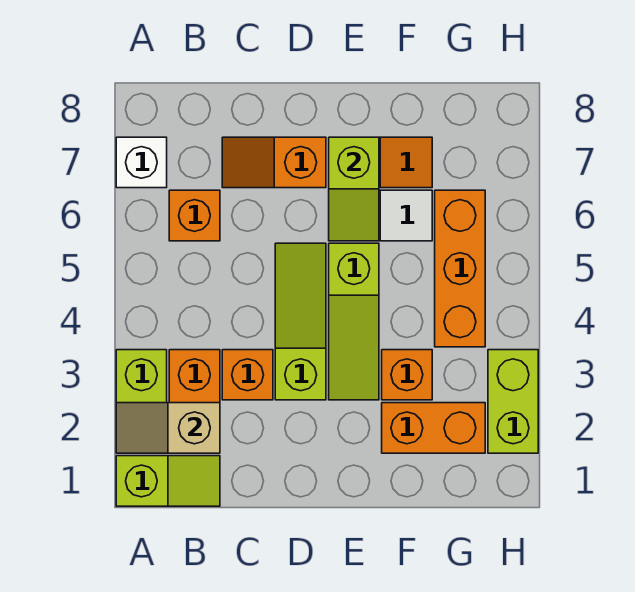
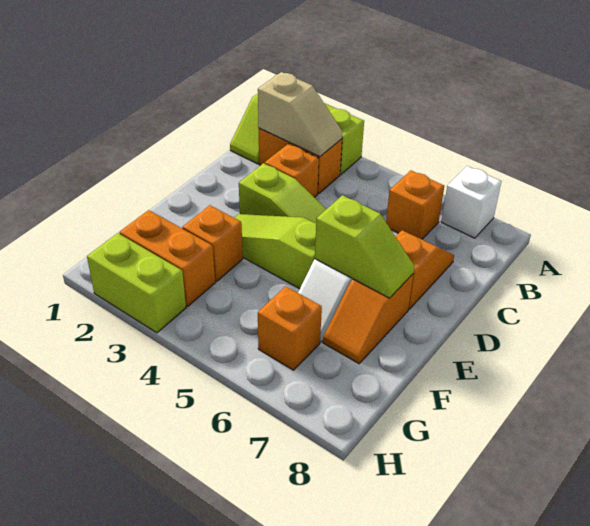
tan slope A2:B2 level 2 top B -> tan slope B2:B3 level 2 top 2
lime slope E6:E7 level 2 top 7 -> lime slope E6:E7 level 2 top 6
orange brick F2:G2 level 1 -> orange brick G2:G3 level 1
orange brick G4:G6 level 1 -> orange brick G6 level 1

